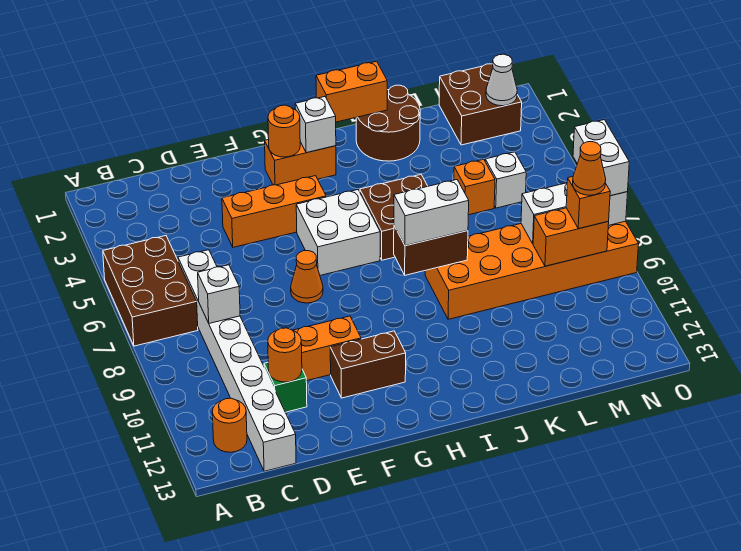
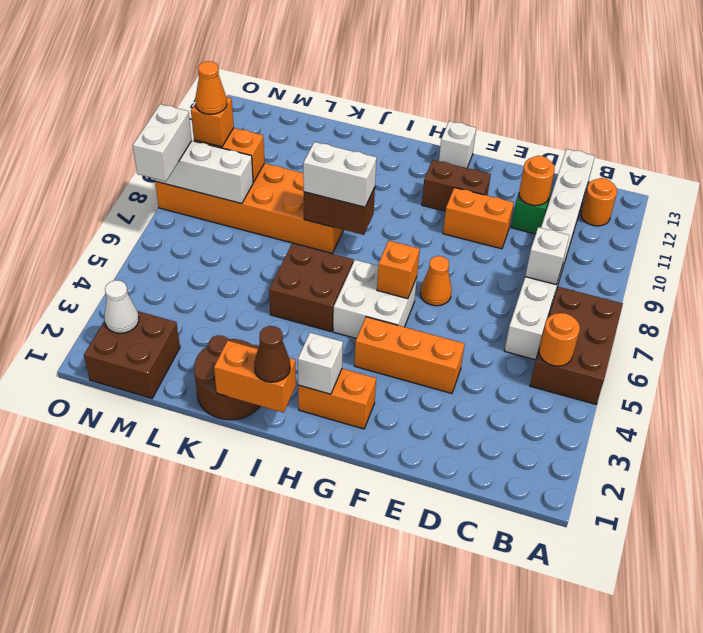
orange round brick G2 level 2 -> orange round brick B5 level 2
none -> brown cone I1 level 3
orange brick L5 level 1 -> orange brick G6 level 2
white brick M5 level 1 -> white brick G13 level 1

